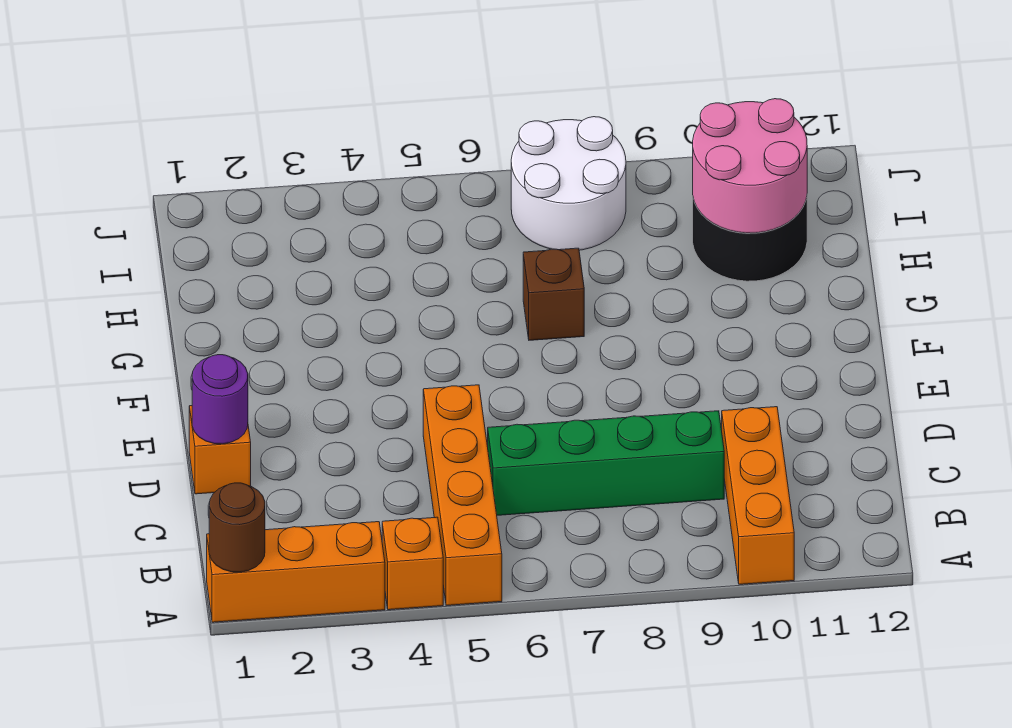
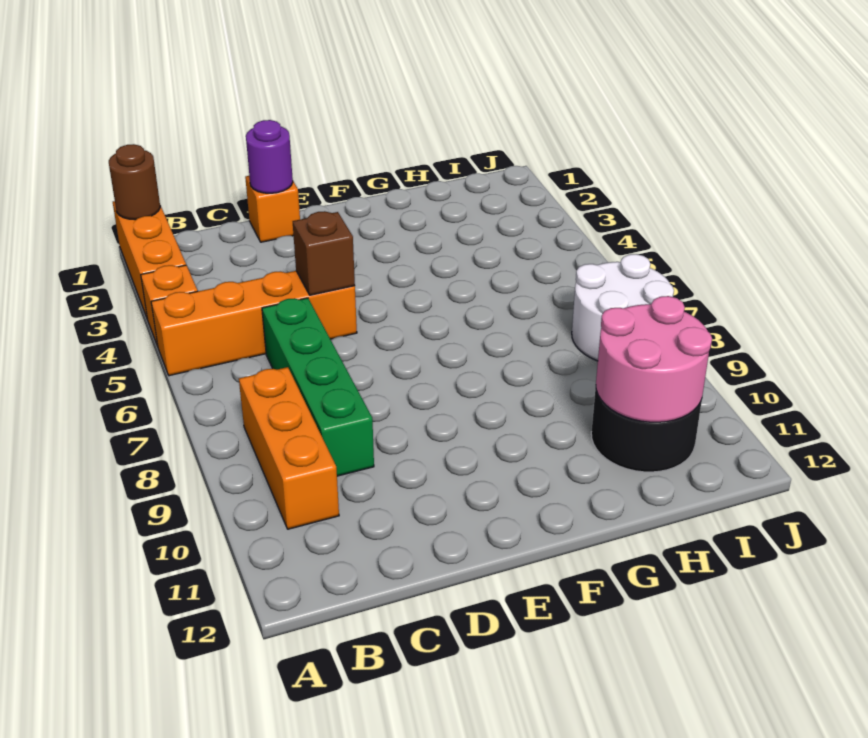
orange brick A10:C10 level 1 -> orange brick B8:B10 level 1
brown brick G7 level 1 -> brown brick D5 level 2

